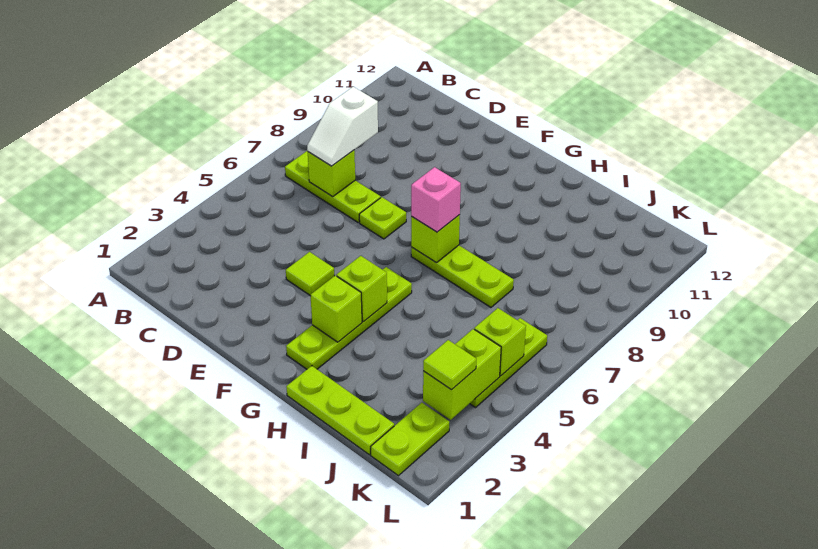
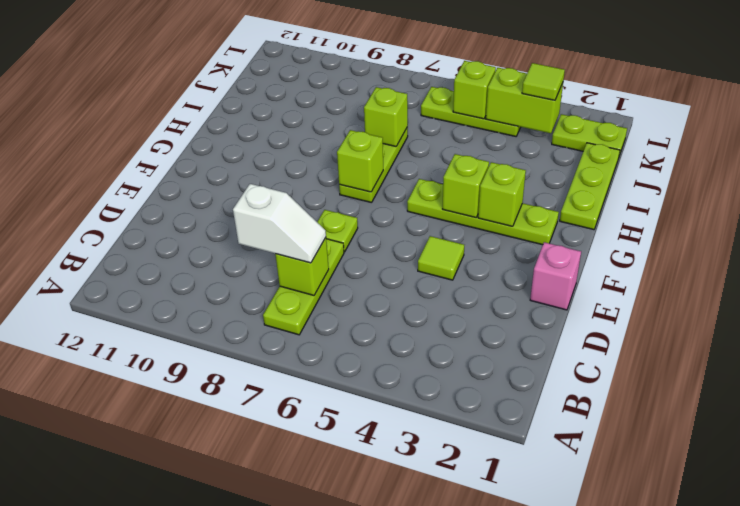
pink brick G7 level 3 -> pink brick E1 level 1
none -> lime brick I7 level 2

